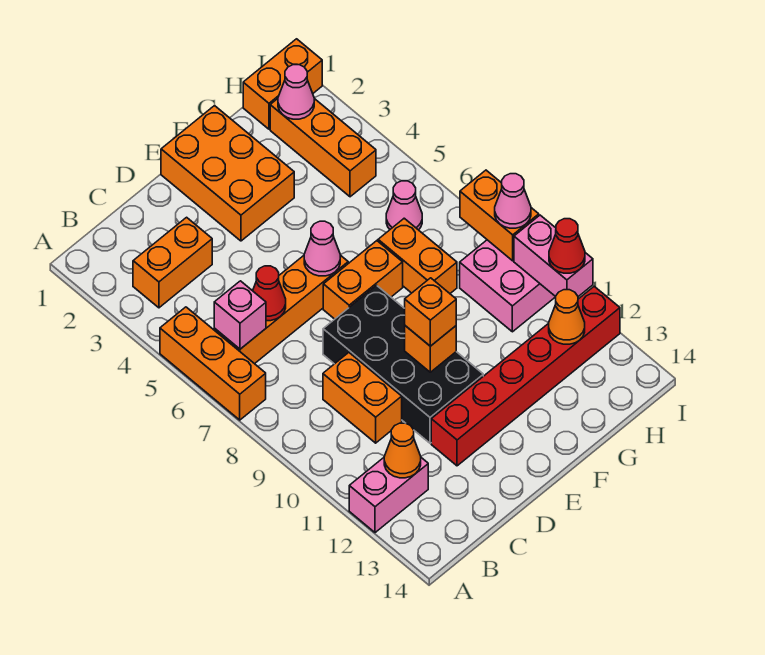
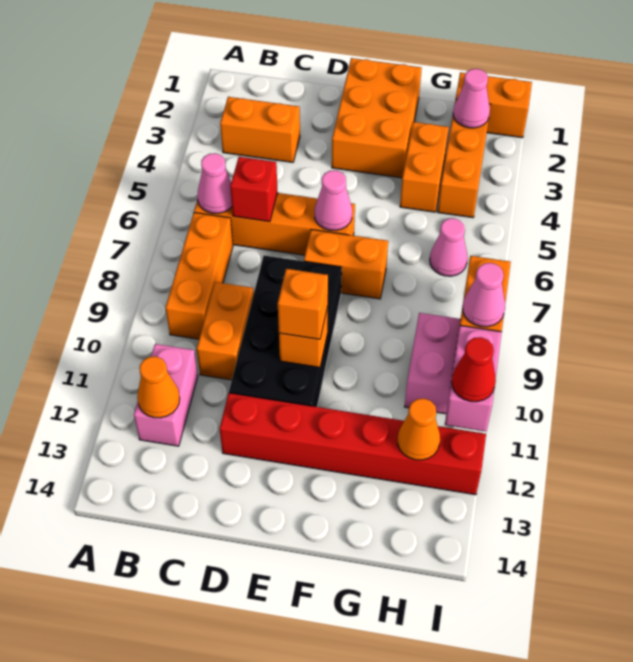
orange brick A5:A7 level 1 -> orange brick B7:B9 level 1
pink brick A12:B12 level 1 -> pink brick B11:B12 level 1
pink brick B6 level 2 -> pink cone B6 level 2
red cone C6 level 2 -> red brick C6 level 2
orange brick G7:G8 level 1 -> orange brick G3:G4 level 1

